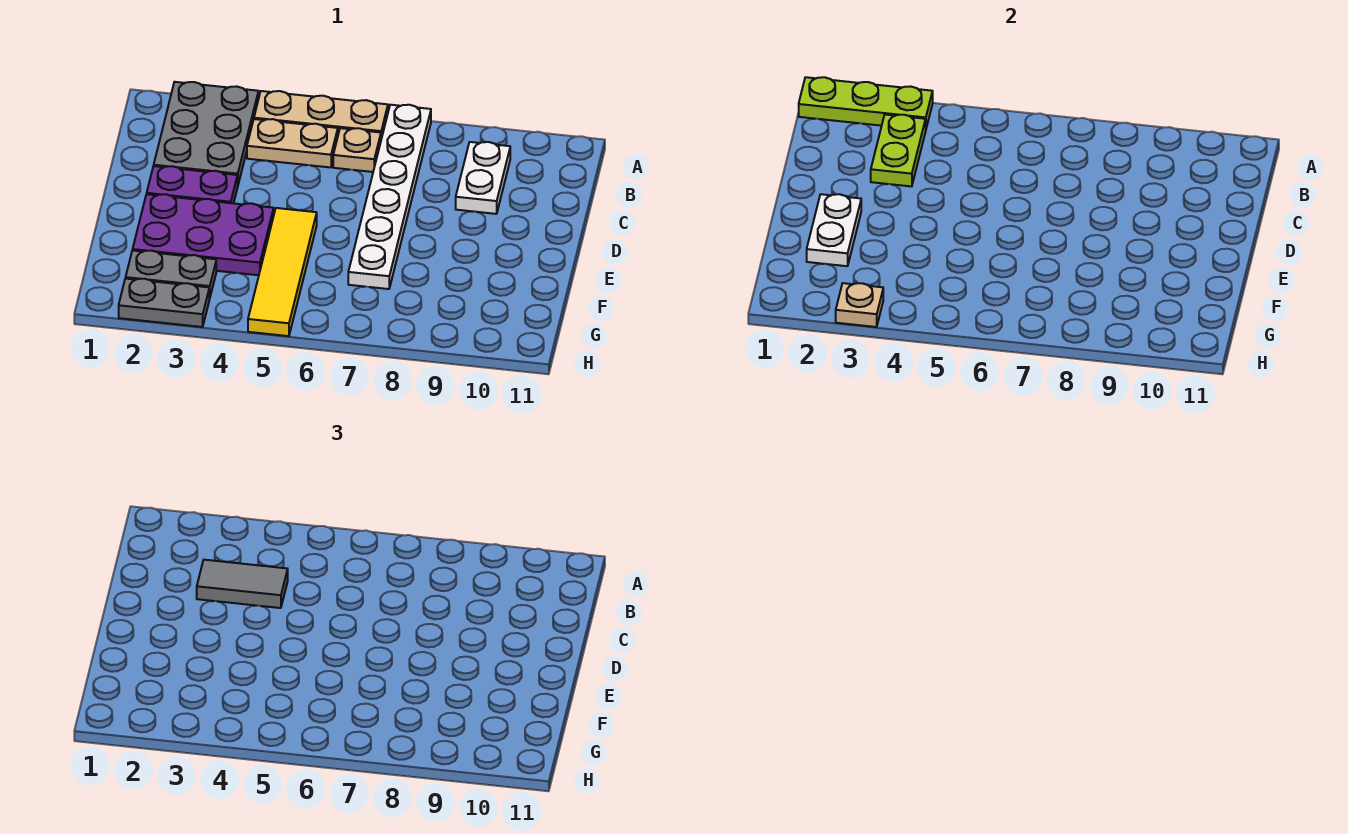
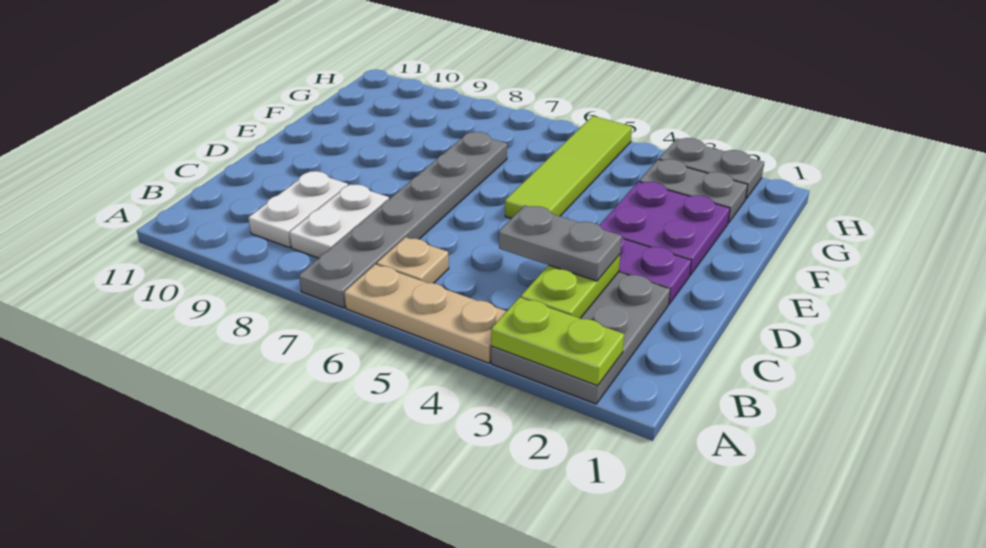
lime plate A1:A3 level 2 -> lime plate A2:A3 level 2
white plate A7:F7 level 1 -> grey plate A7:F7 level 1
tan plate B4:B5 level 1 -> none
grey tile C3:C4 level 3 -> grey plate C3:C4 level 3
purple plate E2:F4 level 1 -> purple plate E2:F3 level 1
white plate E2:F2 level 2 -> white plate B8:C8 level 1
yellow tile E5:H5 level 1 -> lime tile E5:H5 level 1
tan plate H3 level 2 -> none

